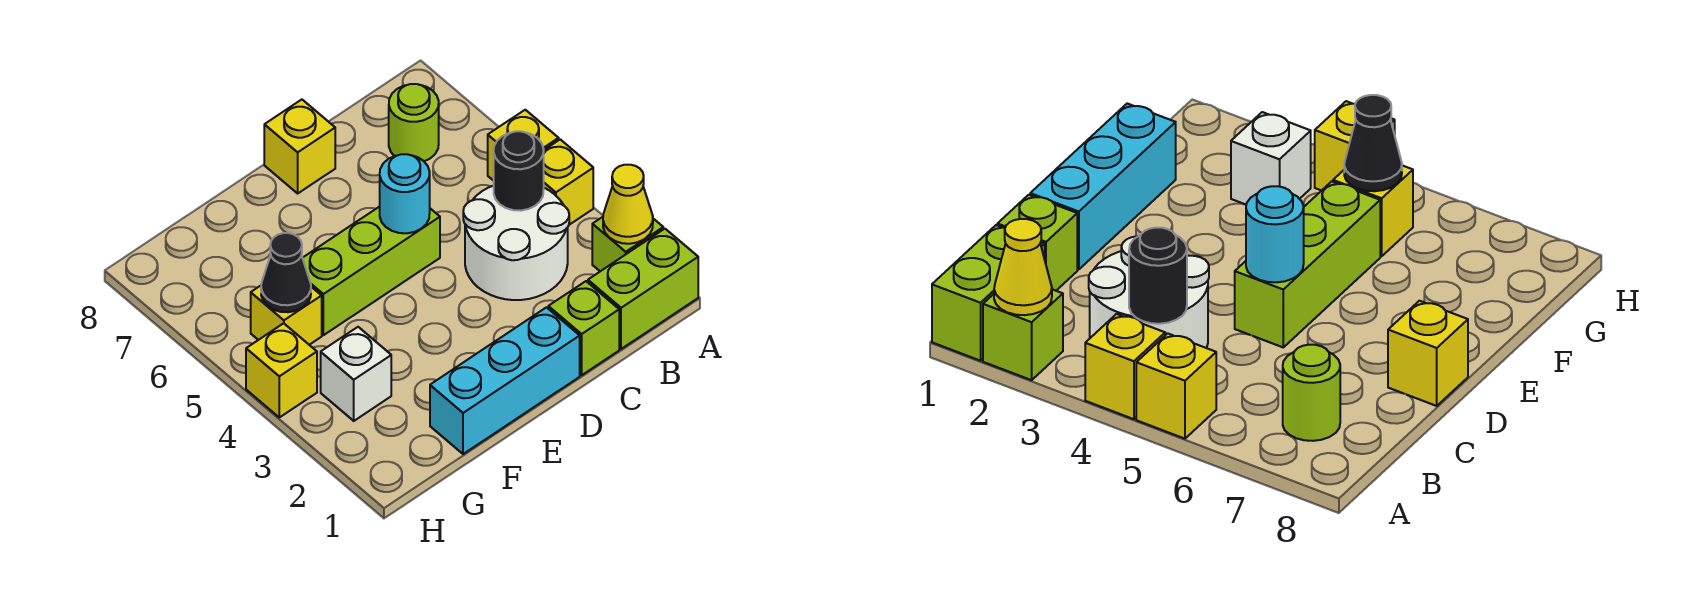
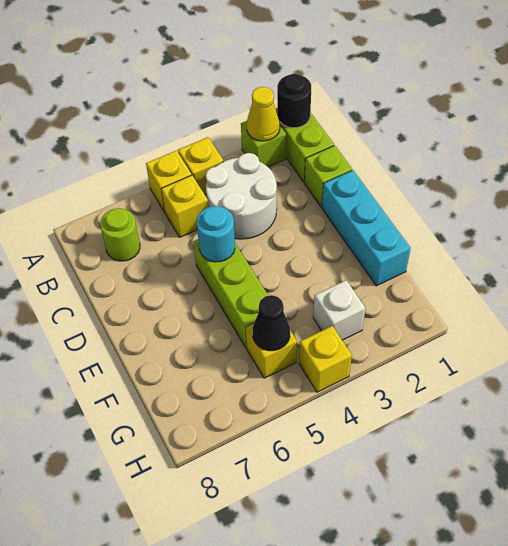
black round brick B4 level 2 -> black round brick A1 level 2
yellow brick D8 level 1 -> yellow brick B5 level 1

